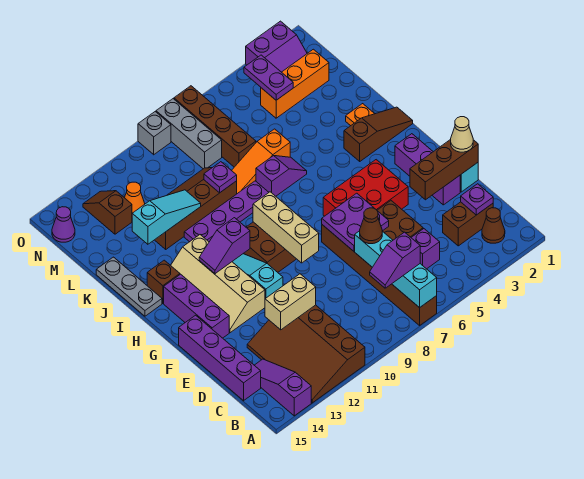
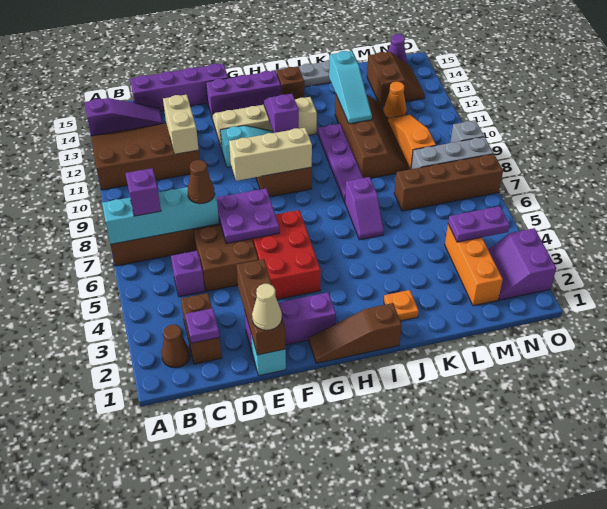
brown slope I1:I3 level 1 top 3 -> brown slope G1:I1 level 1 top I
orange slope K6:K8 level 1 top 6 -> orange slope M9:M11 level 1 top 9
purple plate K9 level 2 -> none
brown slope M13:N13 level 1 top M -> brown slope M13:N14 level 1 top M

